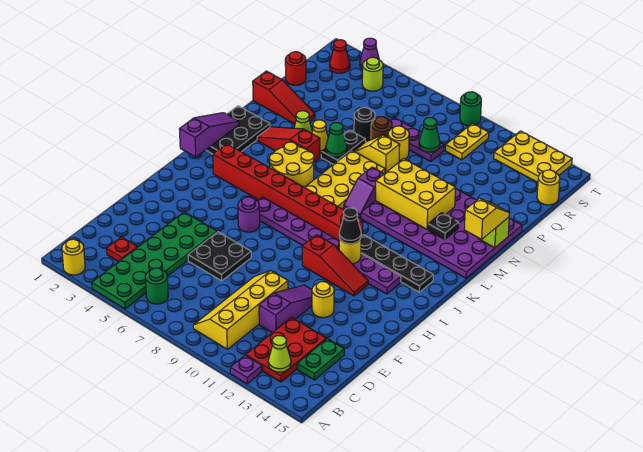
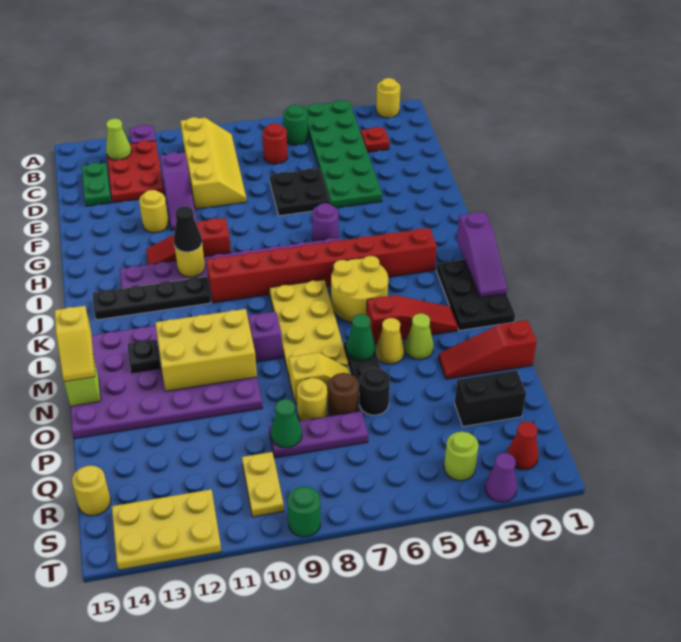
red round brick Q1 level 1 -> red round brick C7 level 1
none -> black brick Q2:Q3 level 1

